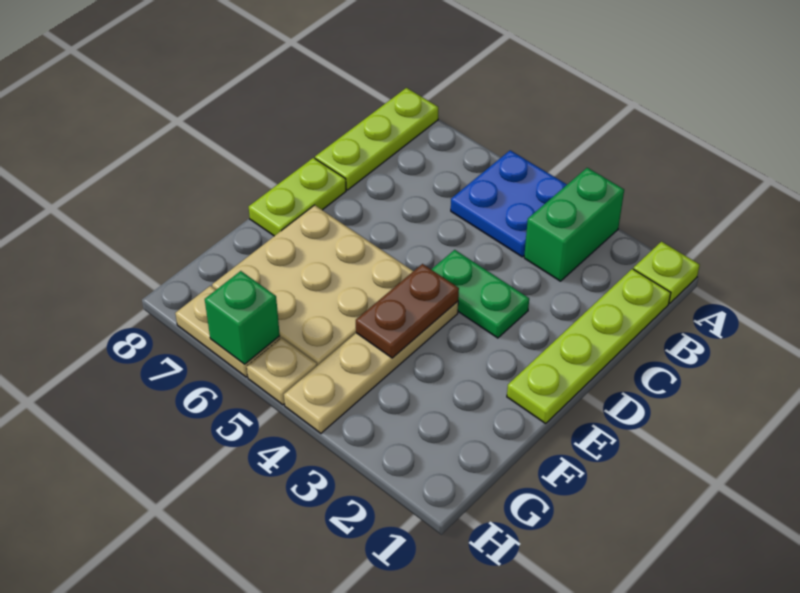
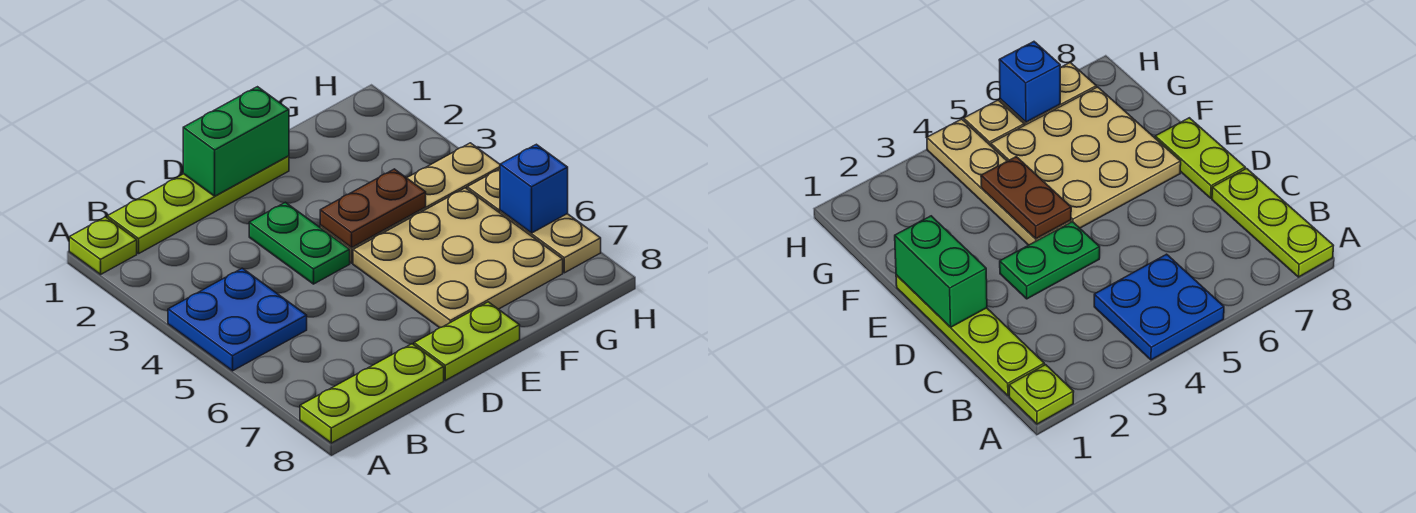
green brick A3:B3 level 1 -> green brick D1:E1 level 2
green brick H6 level 2 -> blue brick H6 level 2

